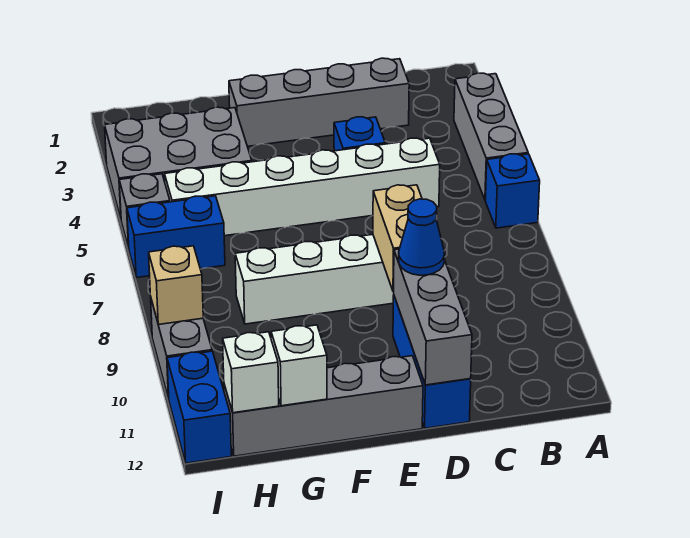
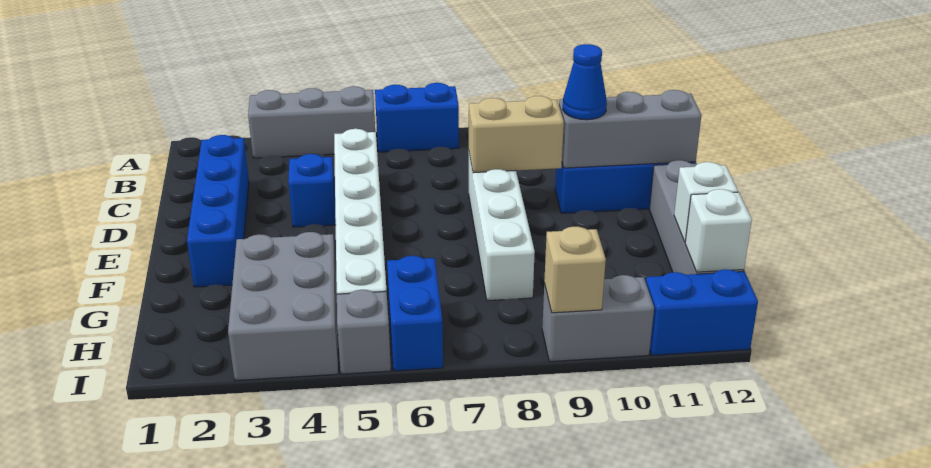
blue brick A6 level 1 -> blue brick A6:A7 level 1
grey brick C2:F2 level 1 -> blue brick C2:F2 level 1

